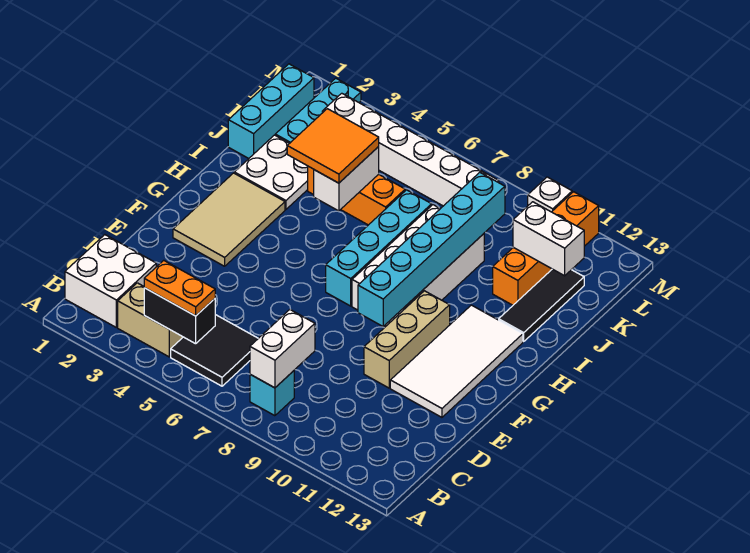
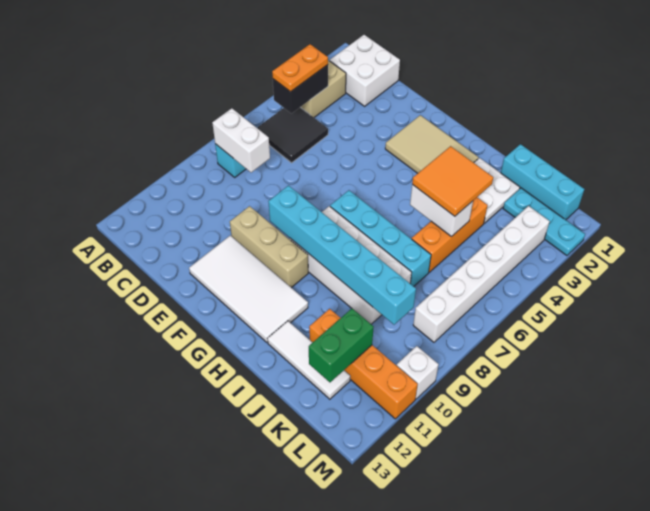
black tile I12:K12 level 1 -> white tile I12:K12 level 1
white brick K11:K12 level 2 -> green brick K11:K12 level 2

